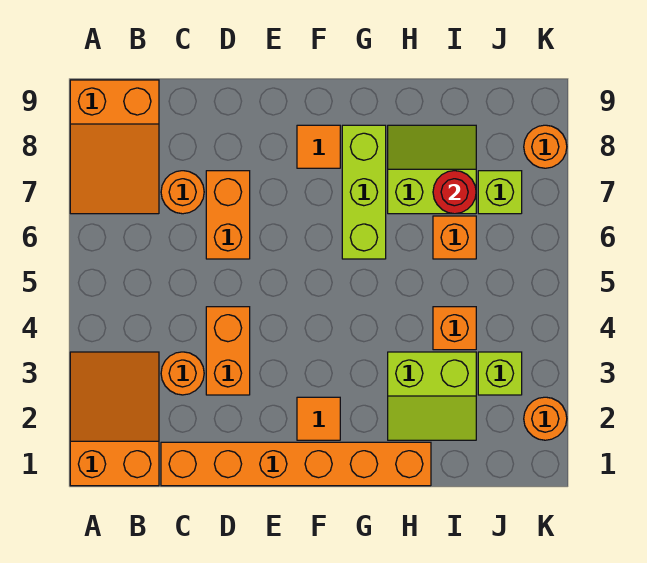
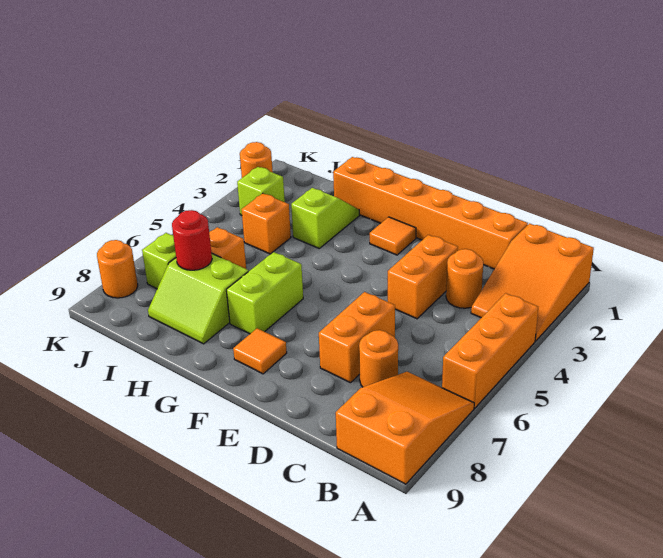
none -> orange brick A4:A6 level 1
lime brick G6:G8 level 1 -> lime brick G6:G7 level 1
lime slope H2:I3 level 1 top 3 -> lime slope H2:H3 level 1 top 3

